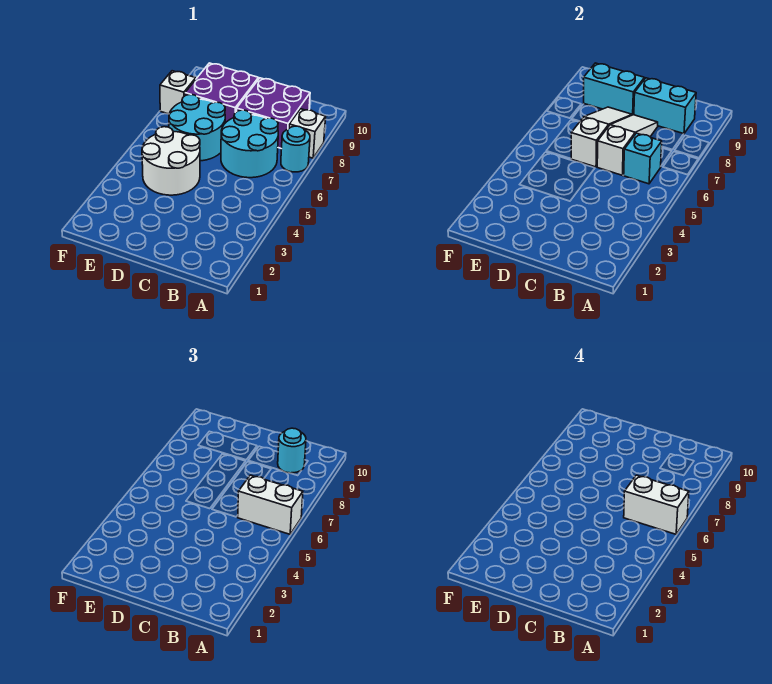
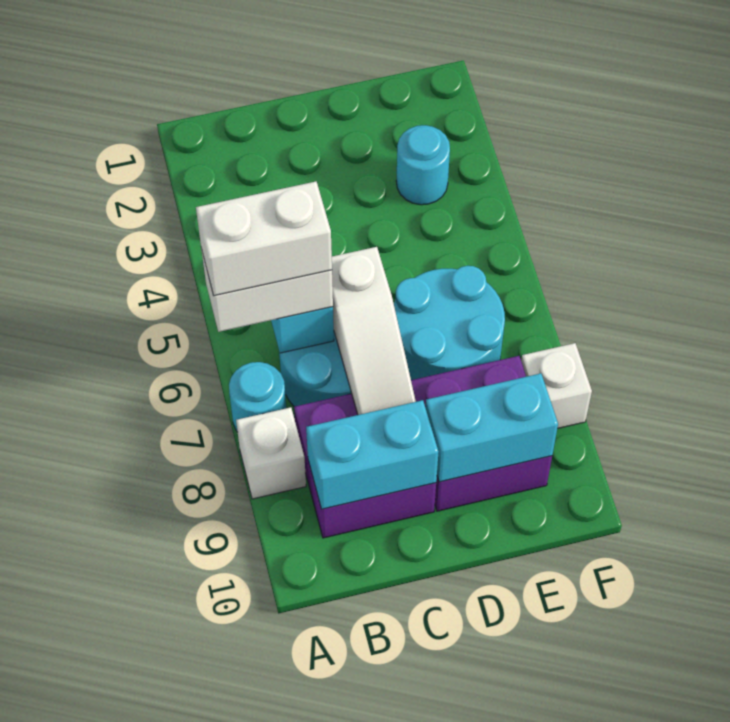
cyan round brick B9 level 3 -> cyan round brick E3 level 1
white round brick D4:E5 level 1 -> none
white slope D6:D8 level 2 top 6 -> none

